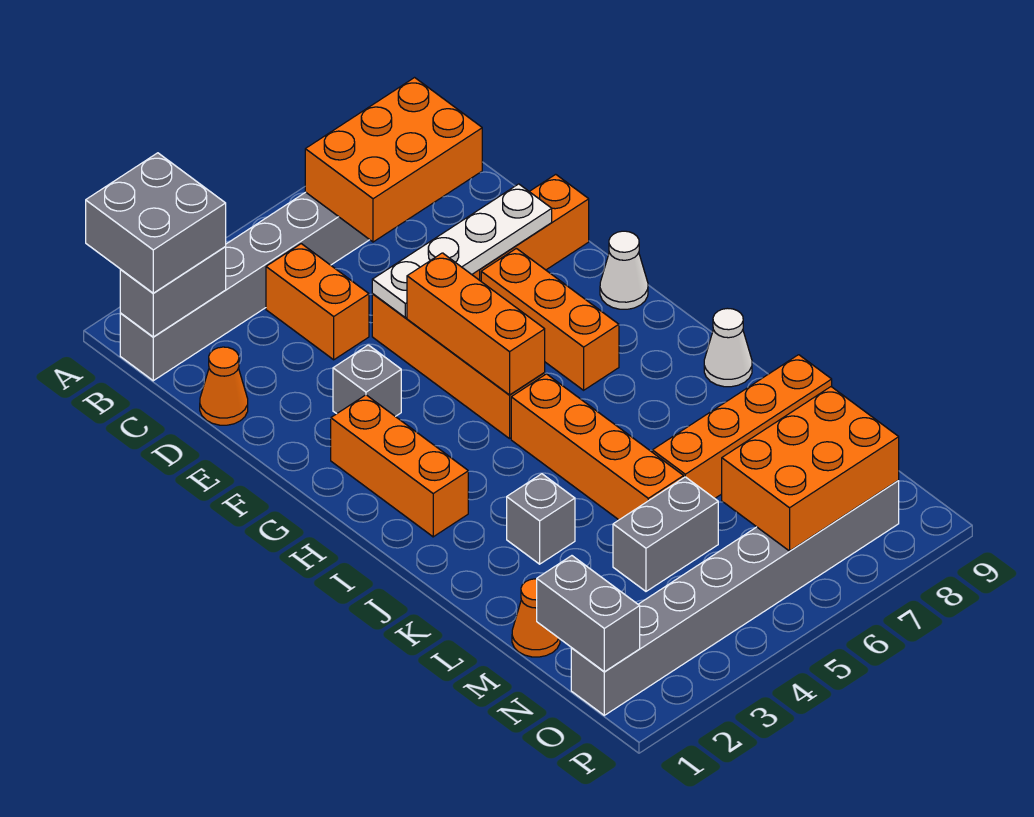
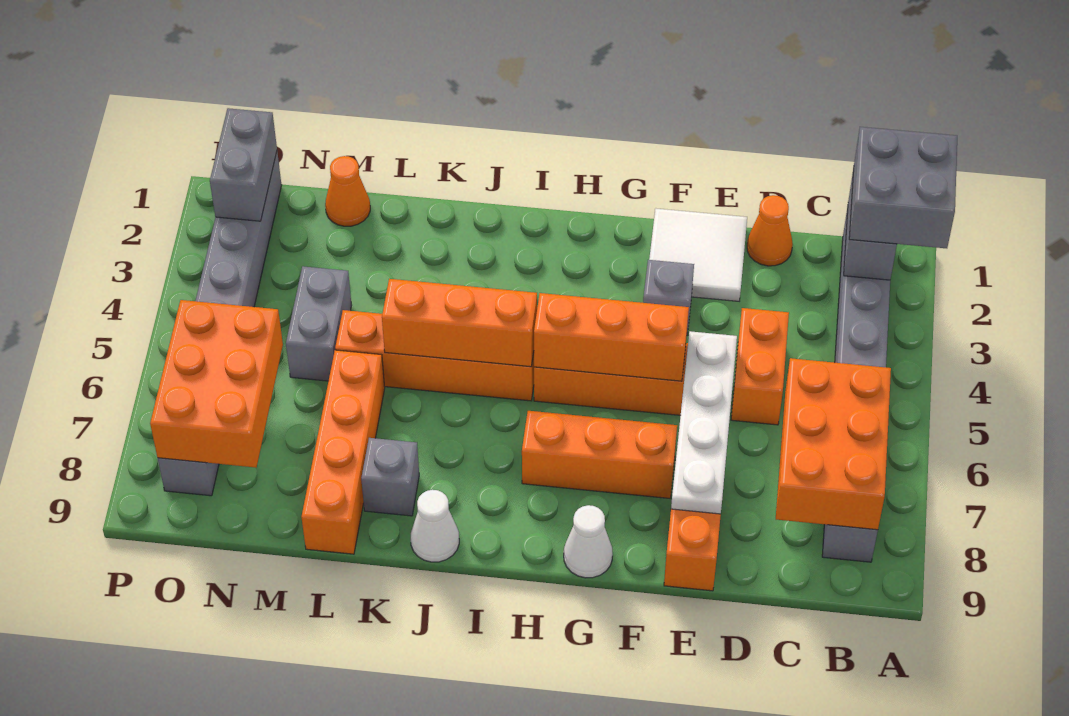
orange brick C4:D4 level 1 -> orange brick D4:D5 level 1
none -> white tile E1:F2 level 1
orange brick G2:I2 level 1 -> orange brick I5:K5 level 2
grey brick K3 level 1 -> grey brick K8 level 1
grey brick N1:O1 level 2 -> grey brick O1:O2 level 2

